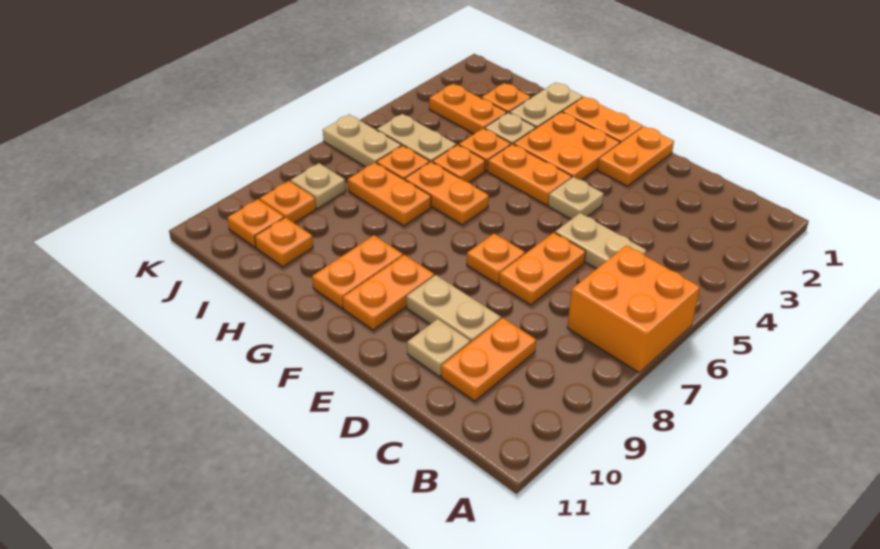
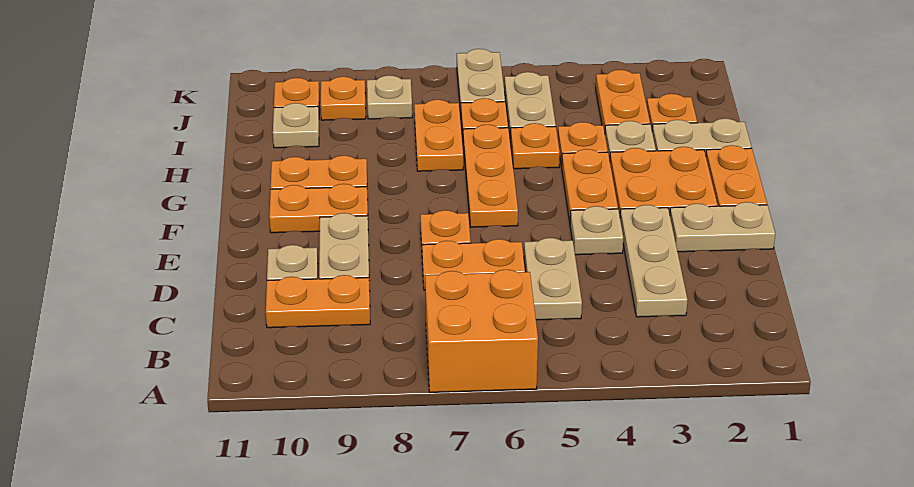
none -> tan plate C3:E3 level 1
orange plate E1:E2 level 1 -> tan plate E1:E2 level 1
orange plate G6:H6 level 1 -> orange plate F6:H6 level 1
orange plate I10 level 1 -> tan plate I10 level 1

